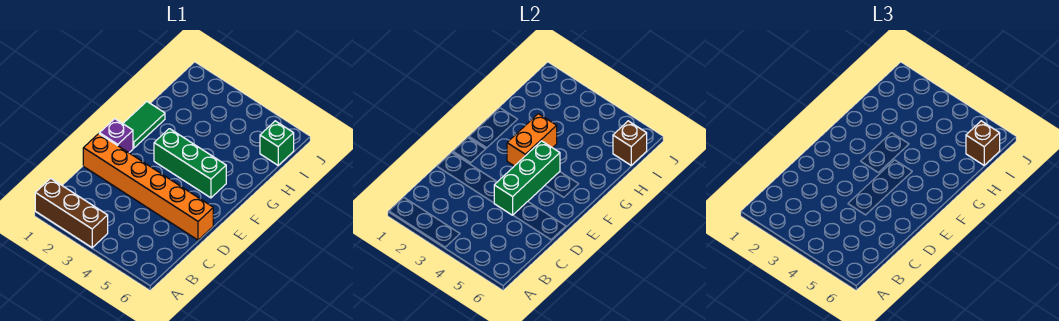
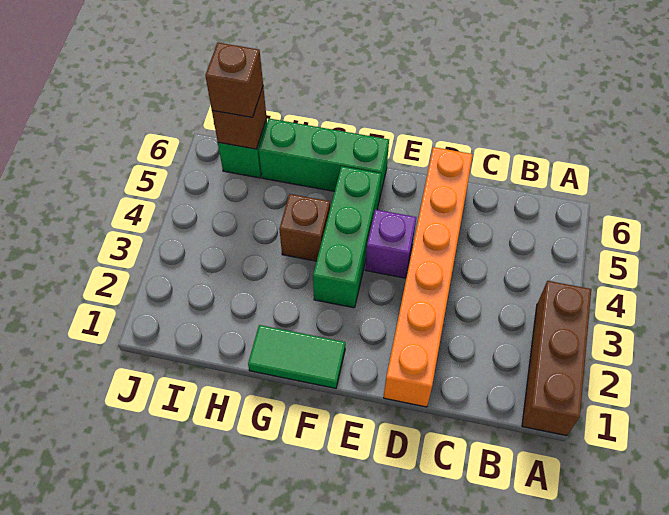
green brick D4:F4 level 2 -> green brick F6:H6 level 1
purple brick E1 level 1 -> purple brick E4 level 1
orange brick F3:G3 level 2 -> none
none -> brown brick G4 level 1

